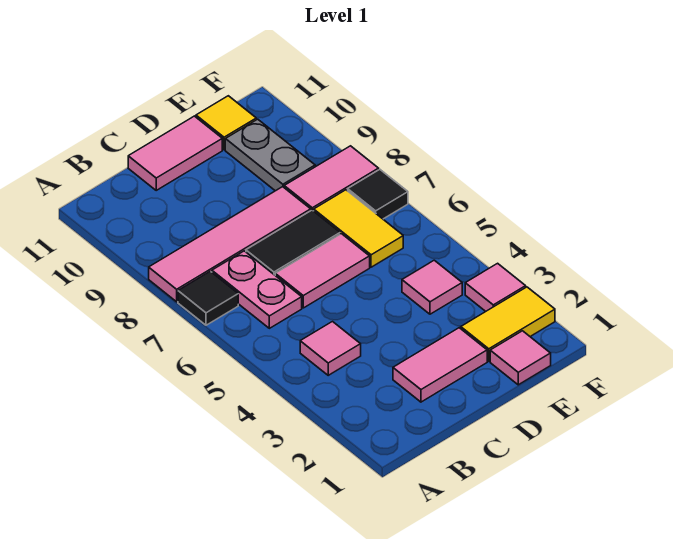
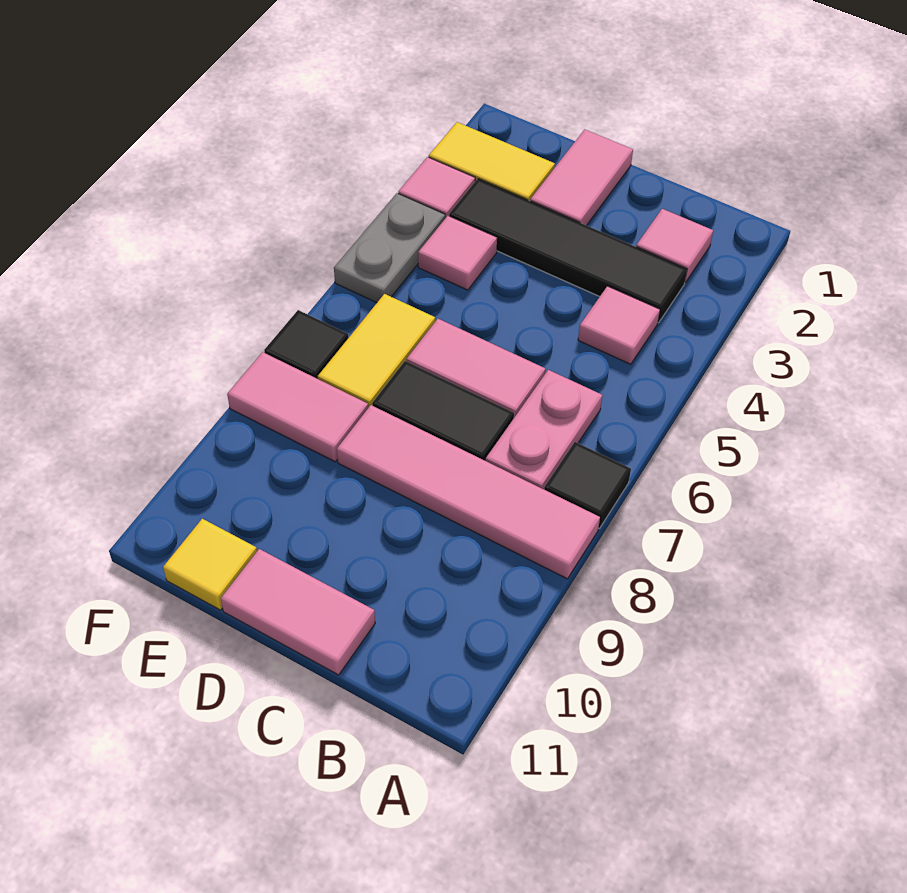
none -> black tile B3:E3 level 1
pink tile C2:D2 level 1 -> pink tile D1:D2 level 1
pink tile E1 level 1 -> pink tile B2 level 1
grey plate E9:E10 level 1 -> grey plate F4:F5 level 1

